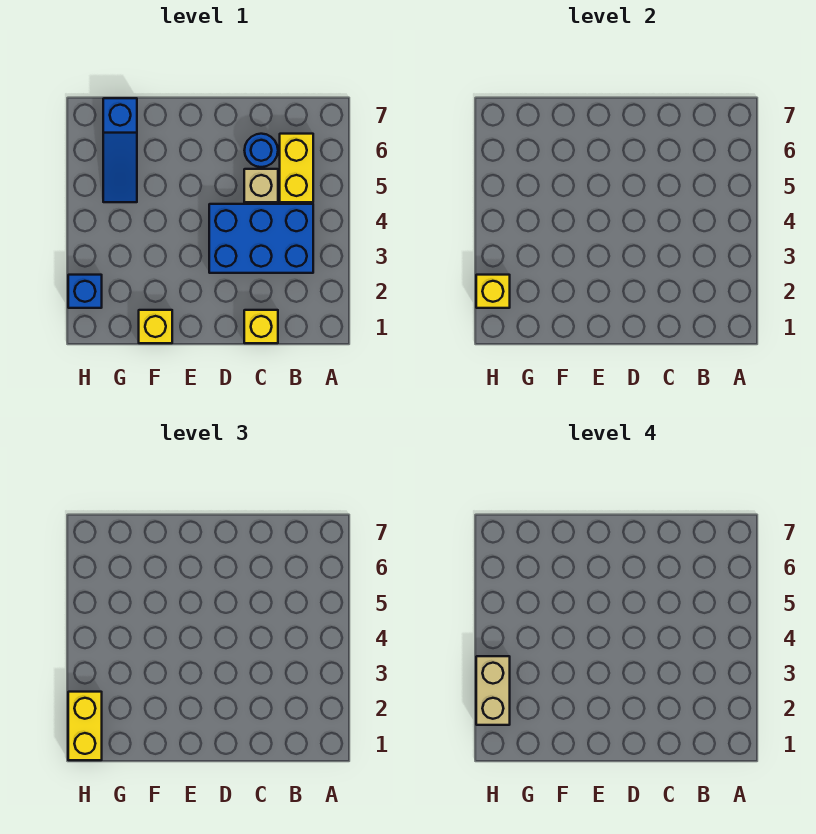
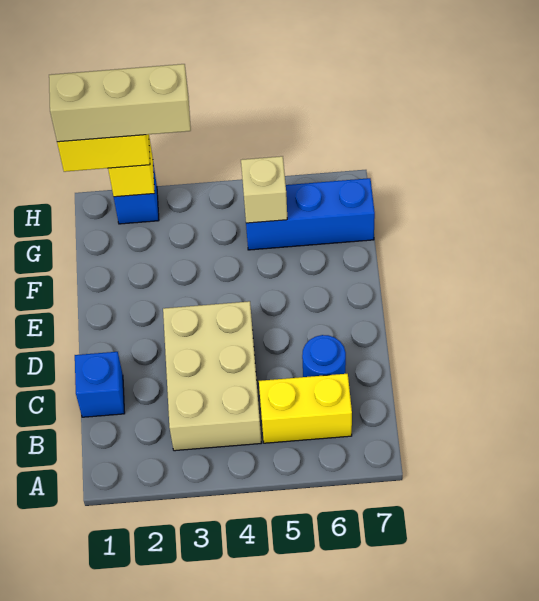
blue brick B3:D4 level 1 -> tan brick B3:D4 level 1
yellow brick C1 level 1 -> blue brick C1 level 1
tan brick C5 level 1 -> tan brick G5 level 2
yellow brick F1 level 1 -> none
blue slope G5:G7 level 1 top 7 -> blue brick G5:G7 level 1
tan brick H2:H3 level 4 -> tan brick H1:H3 level 4

